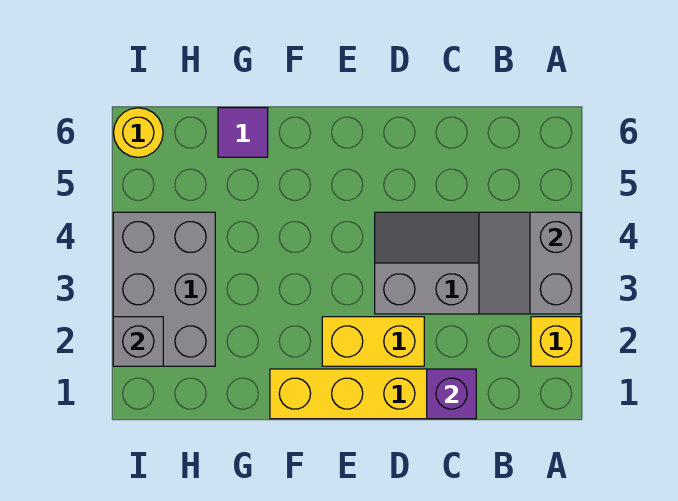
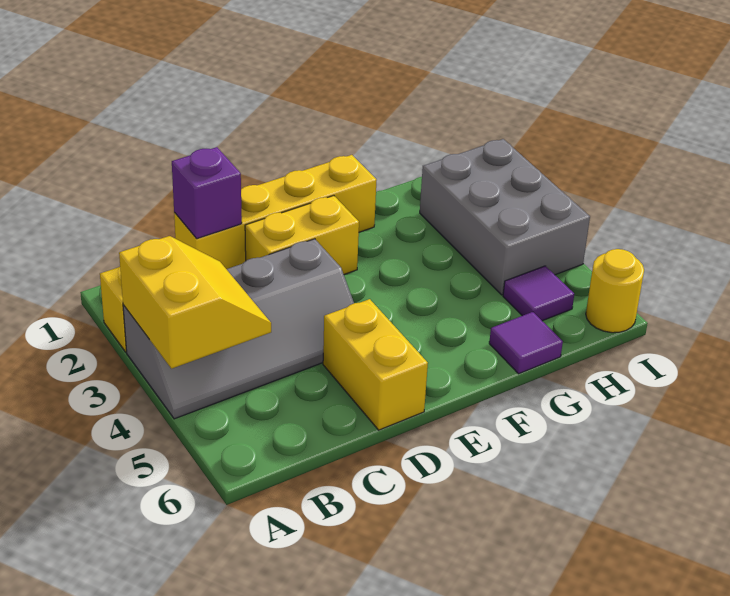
grey slope A3:B4 level 2 top A -> yellow slope A3:B4 level 2 top A
none -> yellow brick D5:D6 level 1
none -> purple tile H5 level 1
grey brick I2 level 2 -> none

